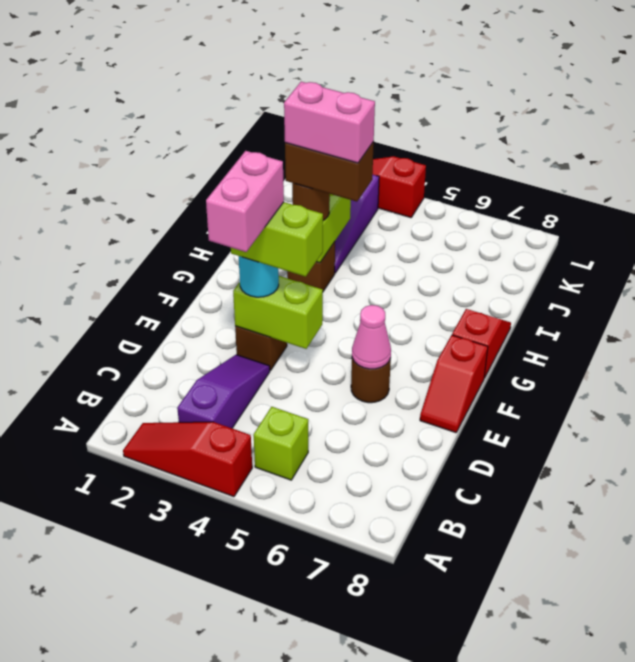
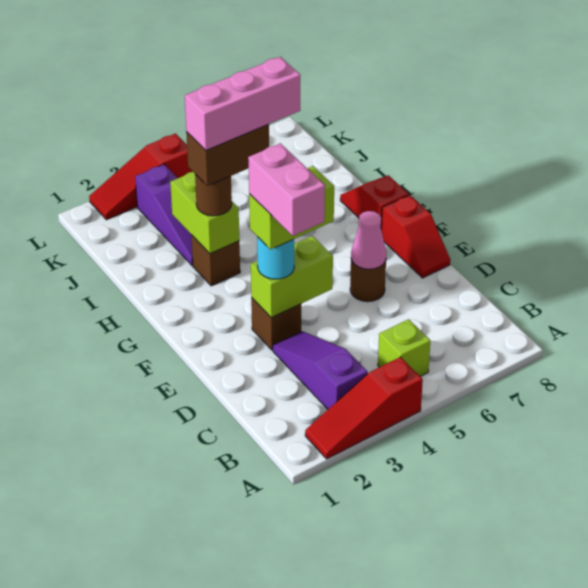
pink brick H3:H4 level 5 -> pink brick H3:H5 level 5

